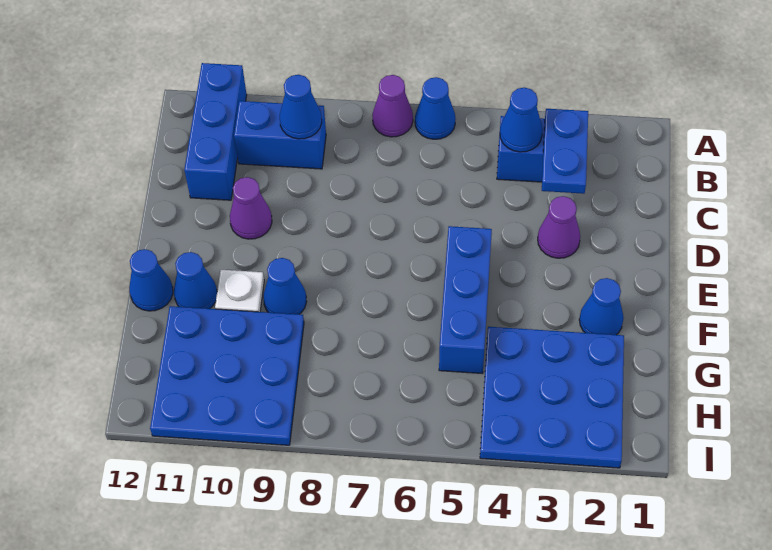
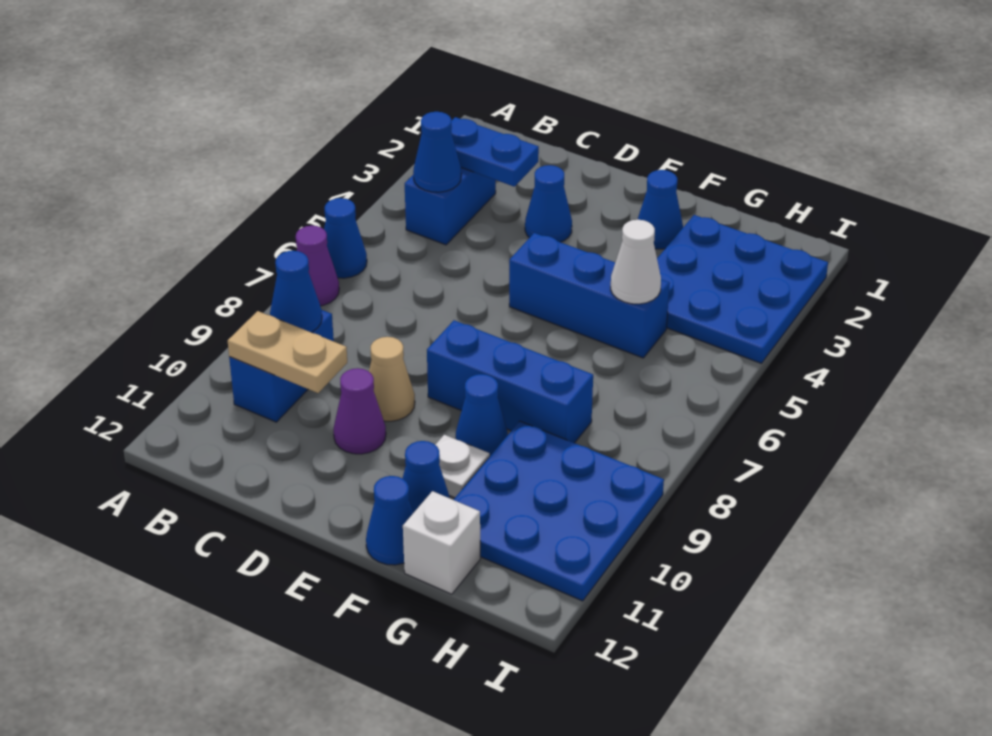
blue brick A11:C11 level 1 -> blue brick E8:G8 level 1
none -> tan plate B10:C10 level 2
purple cone D3 level 1 -> blue cone D3 level 1
none -> tan cone D9 level 1
none -> white cone G5 level 2
none -> white brick G12 level 1

